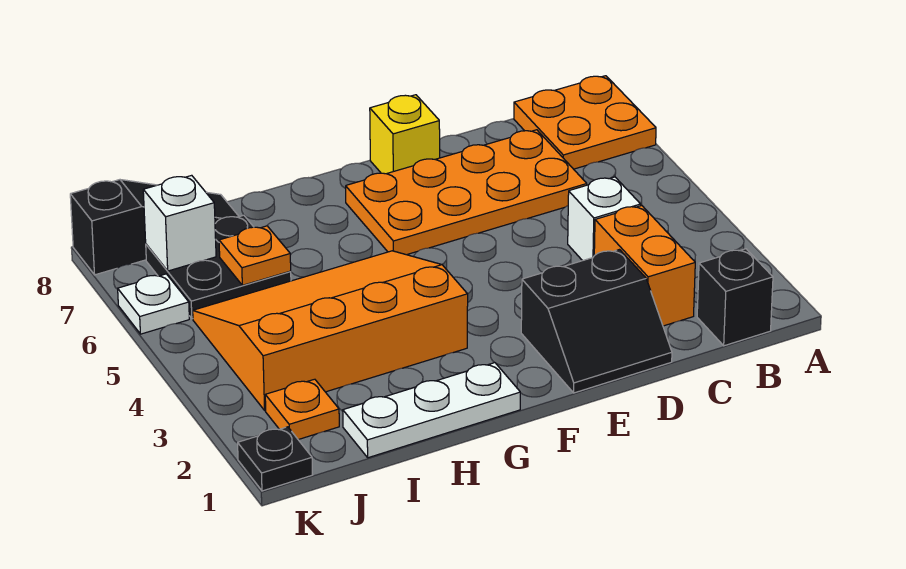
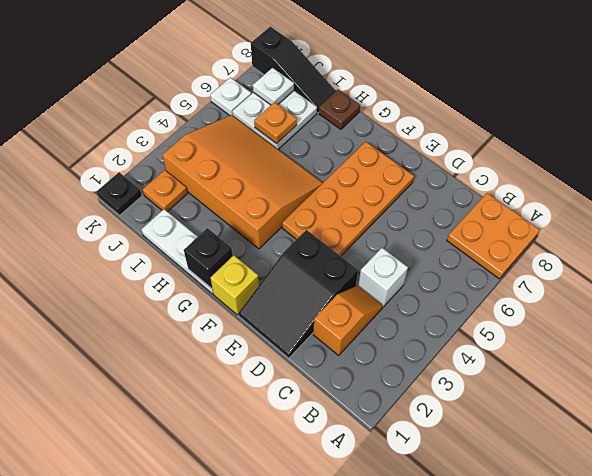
black brick B1 level 1 -> black brick G1 level 2
orange brick C2:C3 level 1 -> orange slope C2:C3 level 1 top 2
orange plate C6:F7 level 1 -> orange plate E4:F7 level 1
black slope D1:E2 level 1 top 2 -> black slope D1:E3 level 1 top 3
yellow brick E8 level 1 -> yellow brick F1 level 1
none -> brown plate H8 level 1
black plate I6:J7 level 1 -> white plate I6:J7 level 1
white brick J7 level 2 -> white plate J7 level 2

